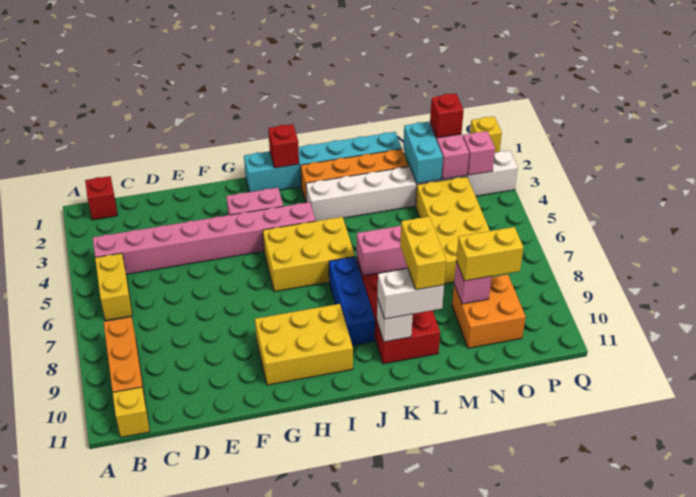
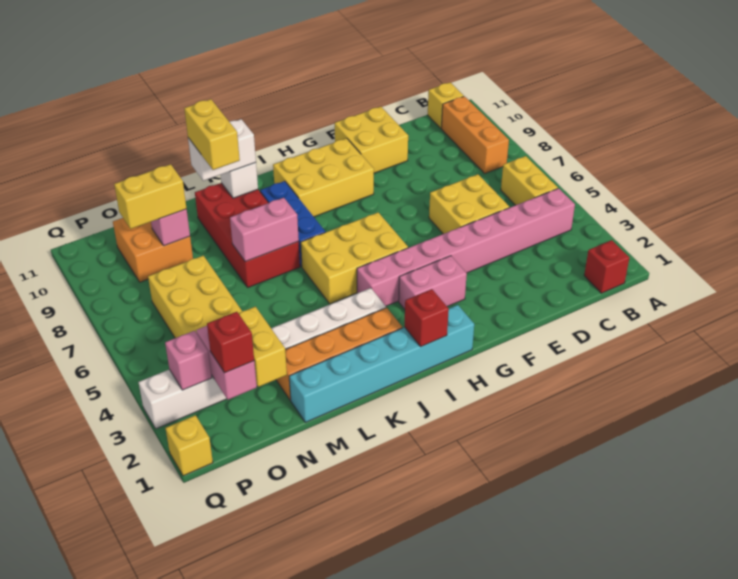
none -> yellow brick D5:E6 level 1
none -> yellow brick E10:F11 level 1
cyan brick N2:N3 level 2 -> yellow brick N2:N3 level 2

